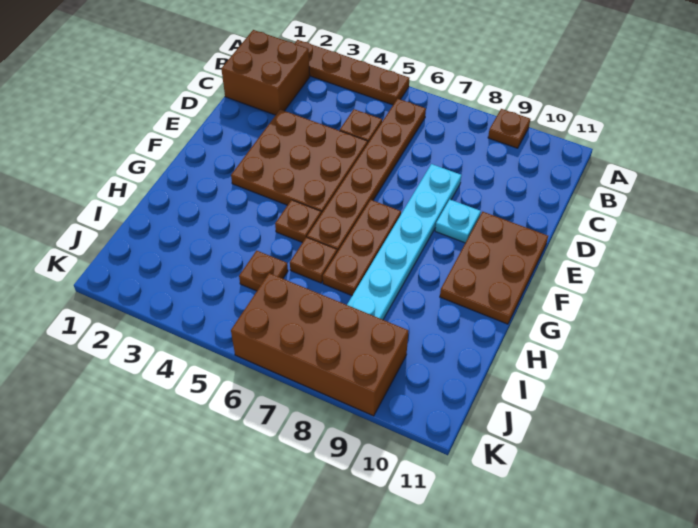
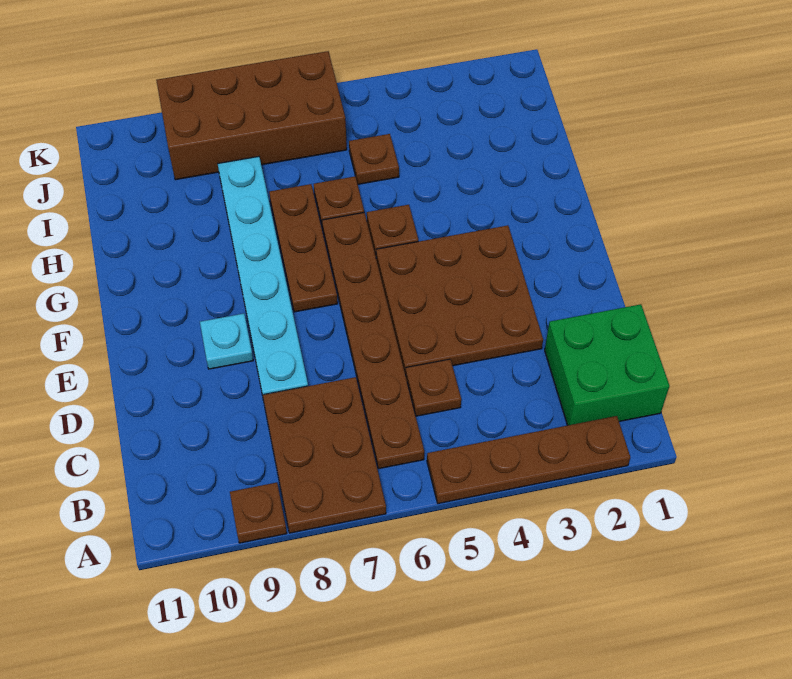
brown brick B1:C2 level 1 -> green brick B1:C2 level 1
brown plate E10:G11 level 1 -> brown plate A7:C8 level 1

